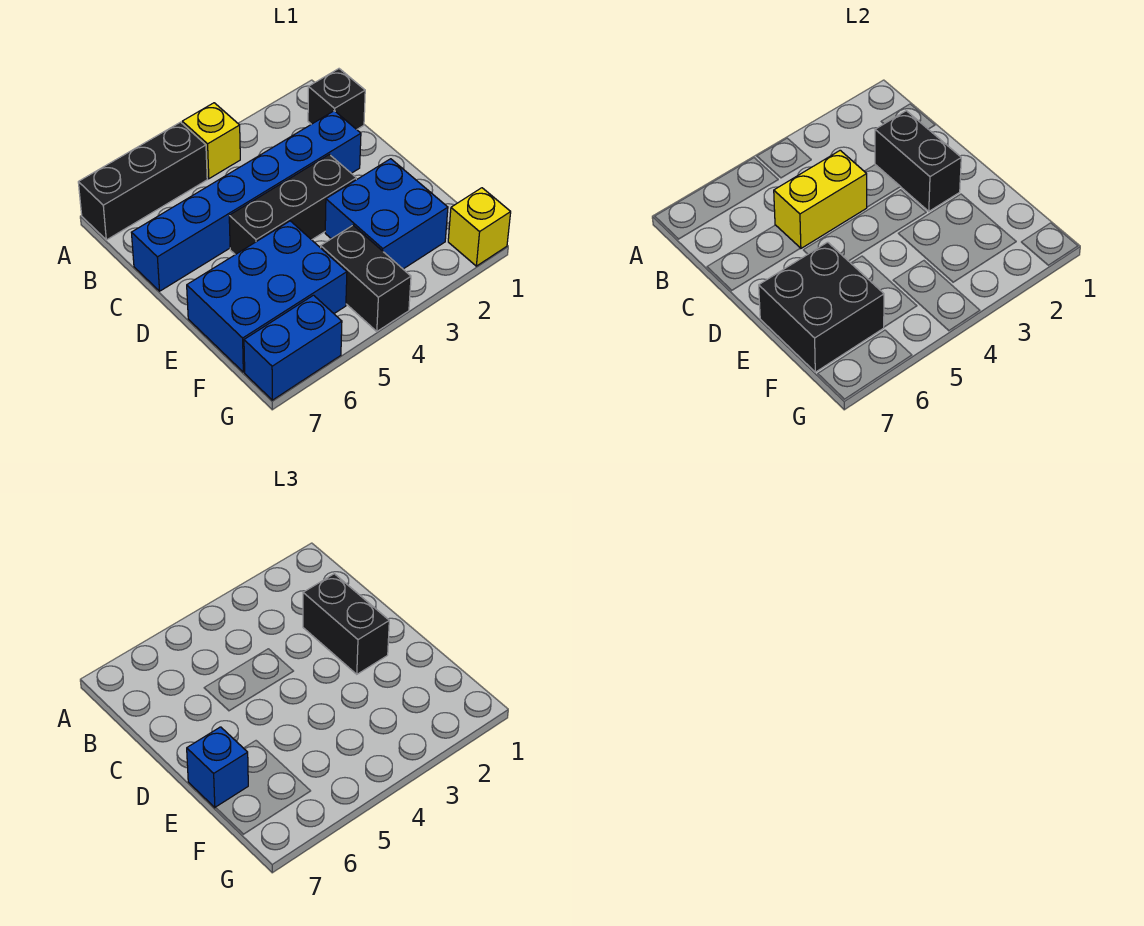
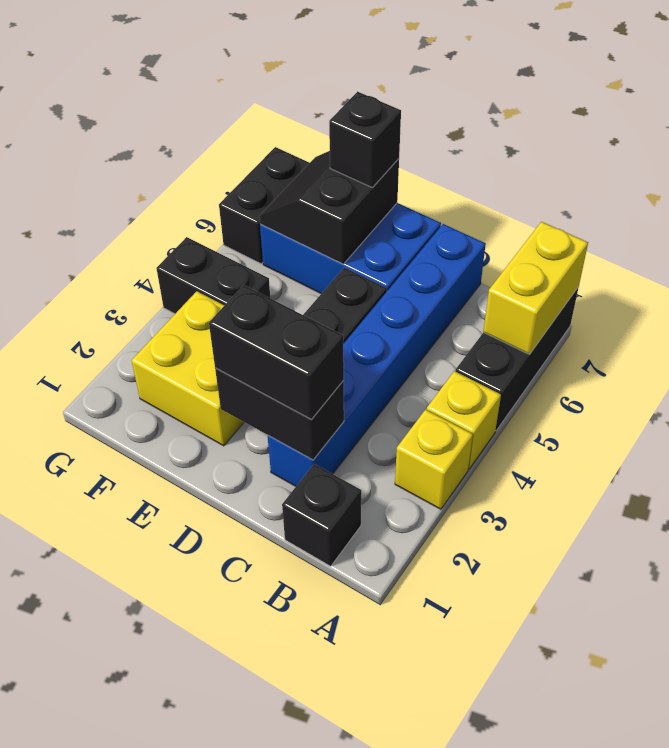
yellow brick C4:C5 level 2 -> yellow brick A6:A7 level 2
blue brick E2:F3 level 1 -> yellow brick E2:F3 level 1
blue brick E5:F7 level 1 -> blue brick D6:F7 level 1
black brick E6:F7 level 2 -> black slope E6:F7 level 2 top E
blue brick E7 level 3 -> black brick E7 level 3
yellow brick G1 level 1 -> yellow brick A3 level 1
blue brick G6:G7 level 1 -> black brick G6:G7 level 1

